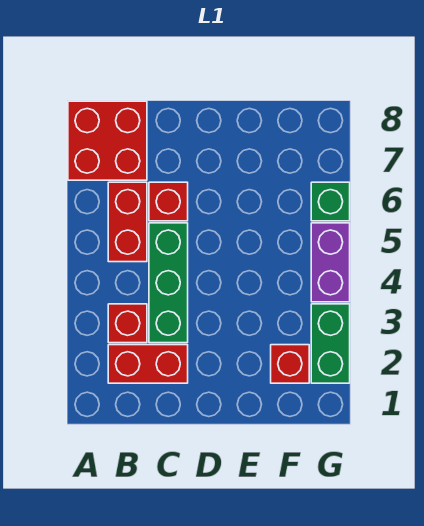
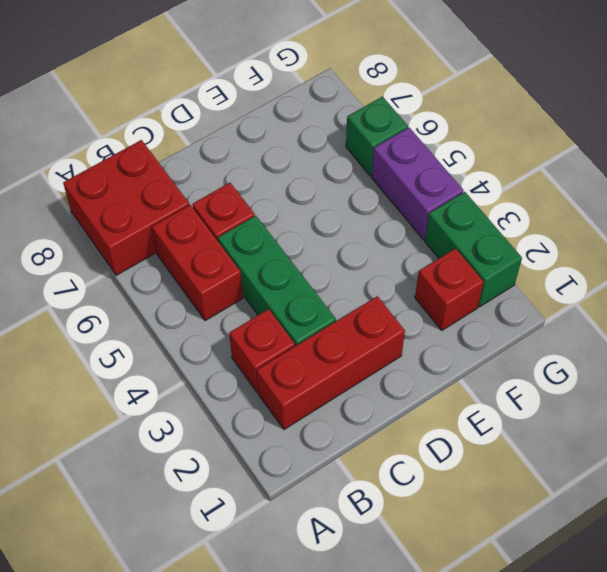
red brick B2:C2 level 1 -> red brick B2:D2 level 1

